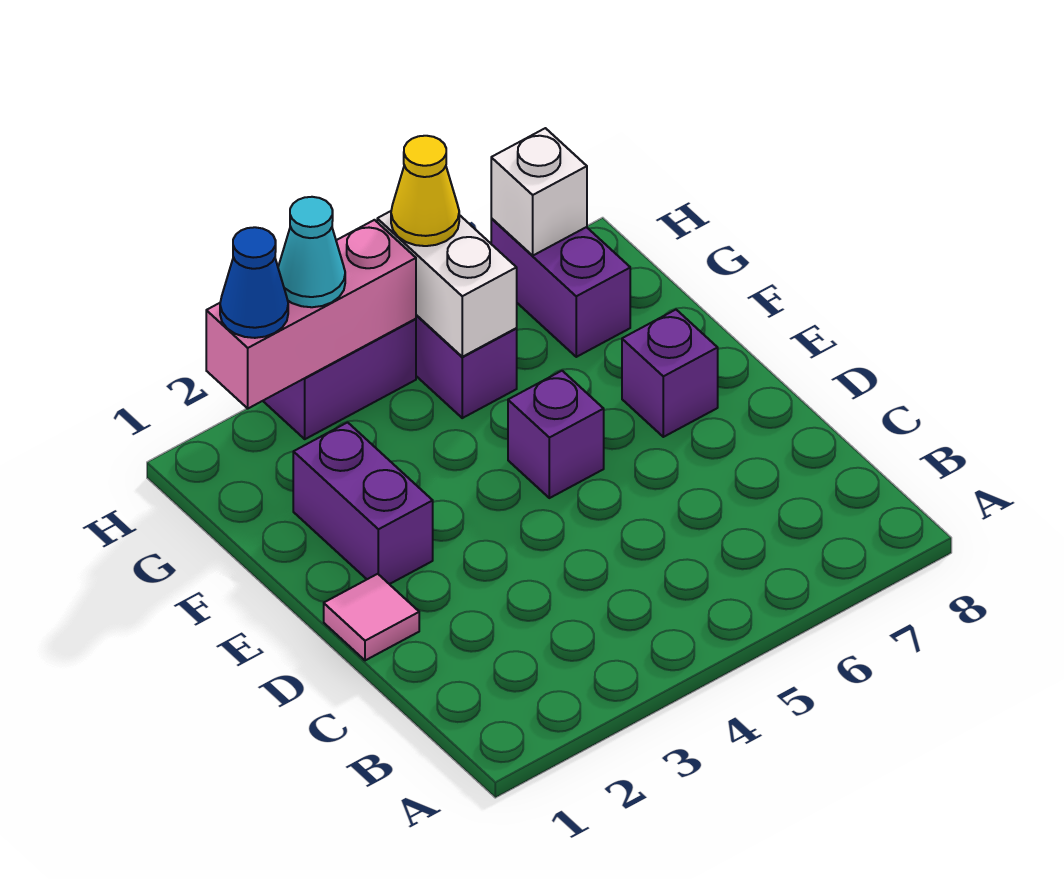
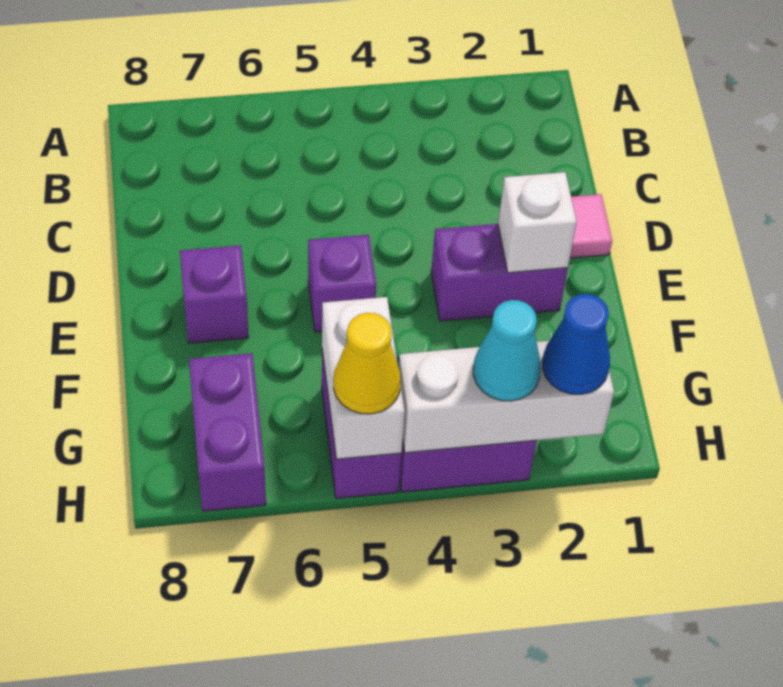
purple brick E2:F2 level 1 -> purple brick E2:E3 level 1
pink brick H2:H4 level 2 -> white brick H2:H4 level 2
white brick H7 level 2 -> white brick E2 level 2

